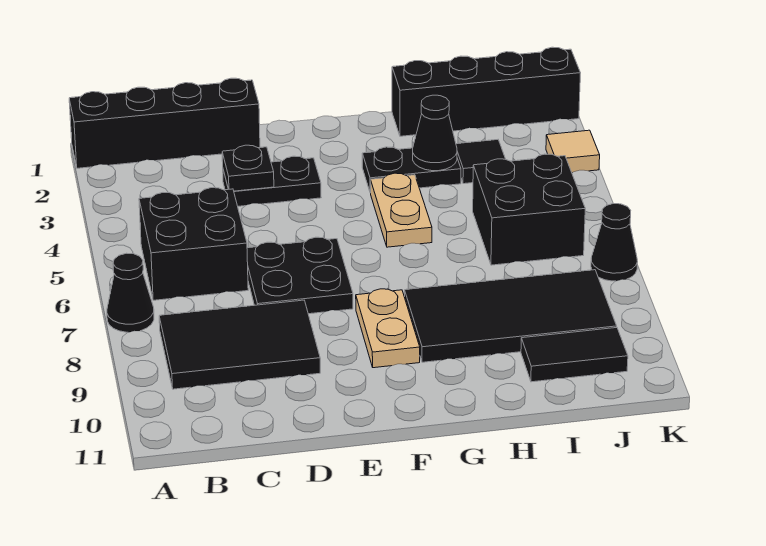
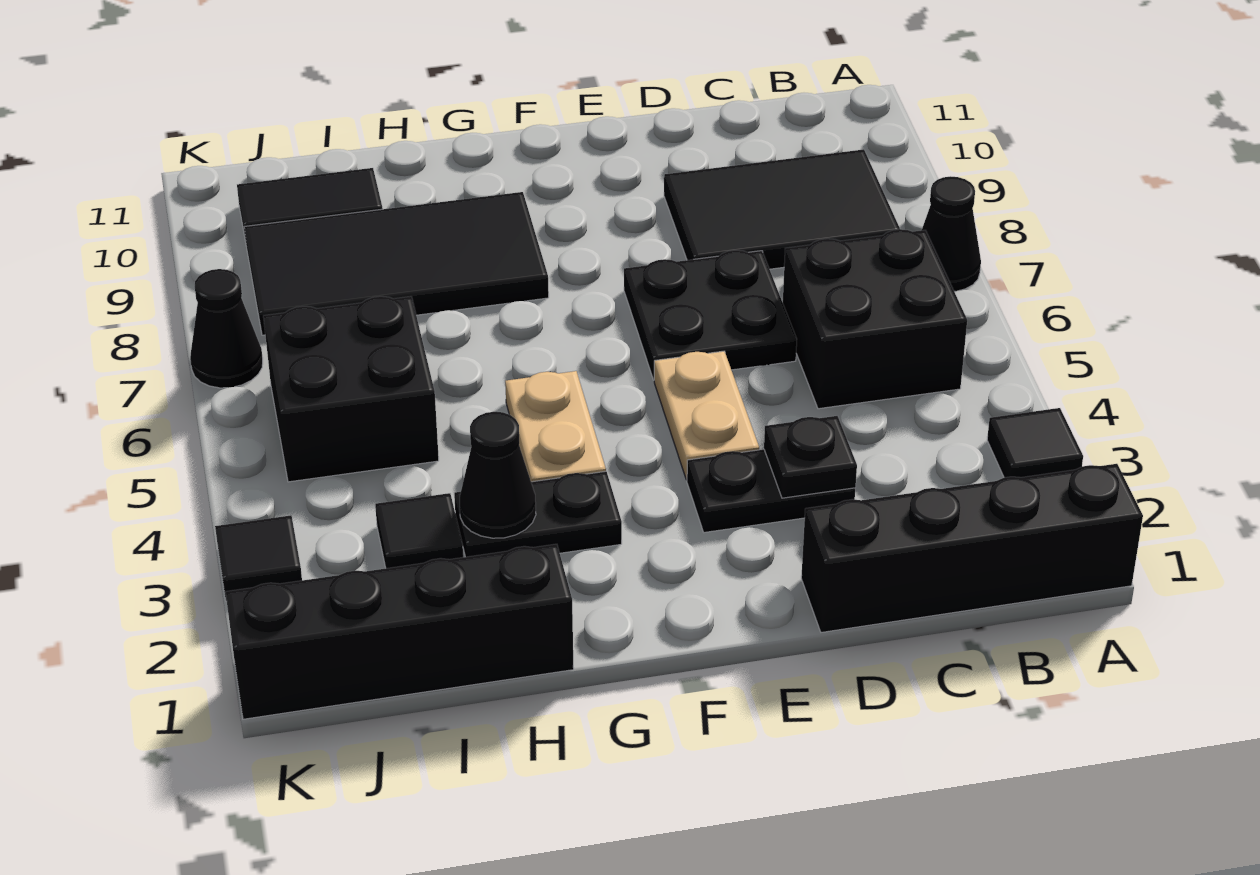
none -> black tile A3 level 1
tan plate F8:F9 level 1 -> tan plate E4:E5 level 1
tan tile K3 level 1 -> black tile K3 level 1

